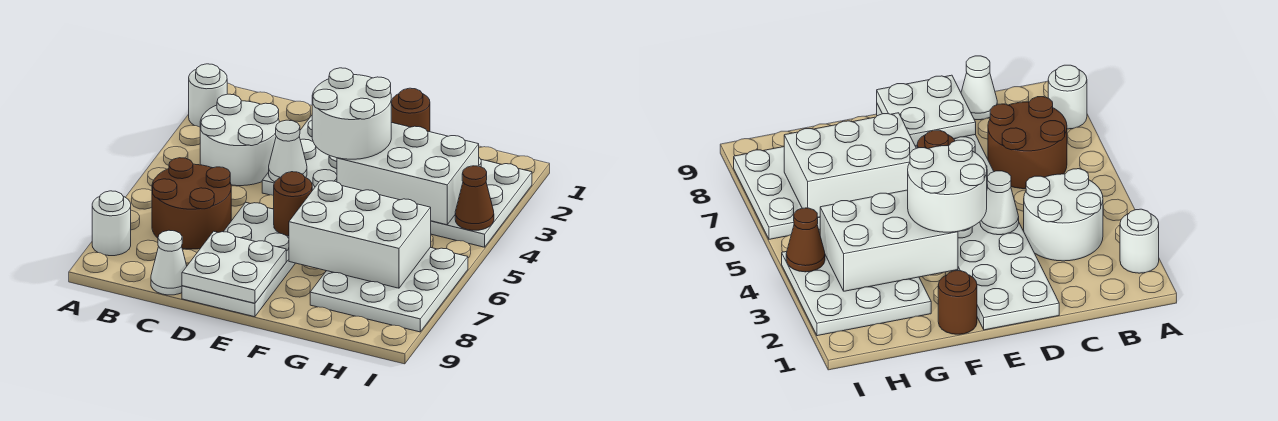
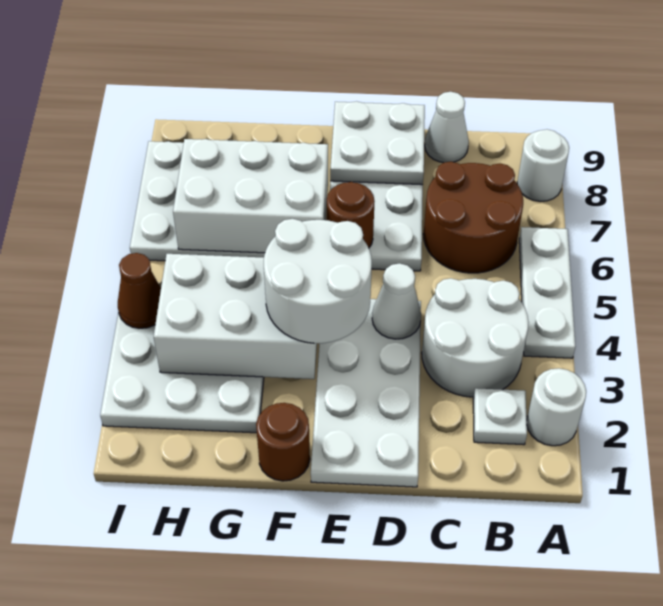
none -> white plate A4:A6 level 1
none -> white plate B2 level 1

